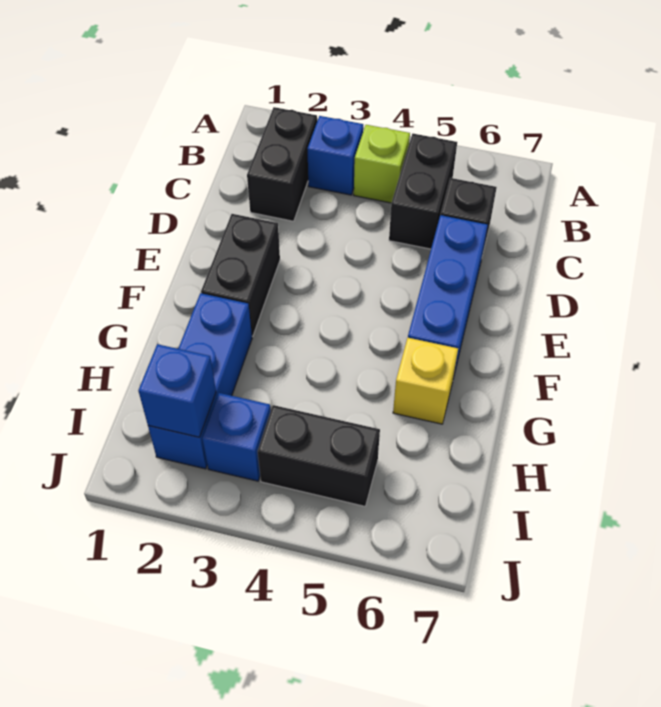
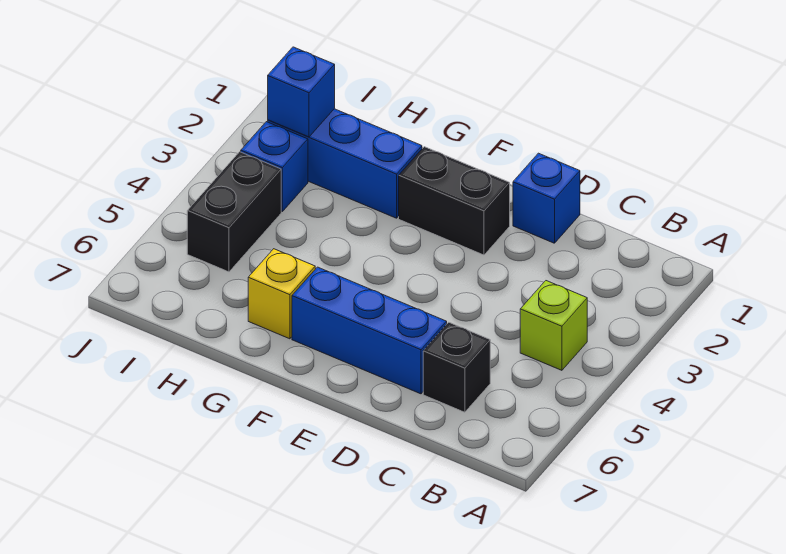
black brick B2:C2 level 1 -> none
blue brick B3 level 1 -> blue brick D1 level 1
black brick B5:C5 level 1 -> none

